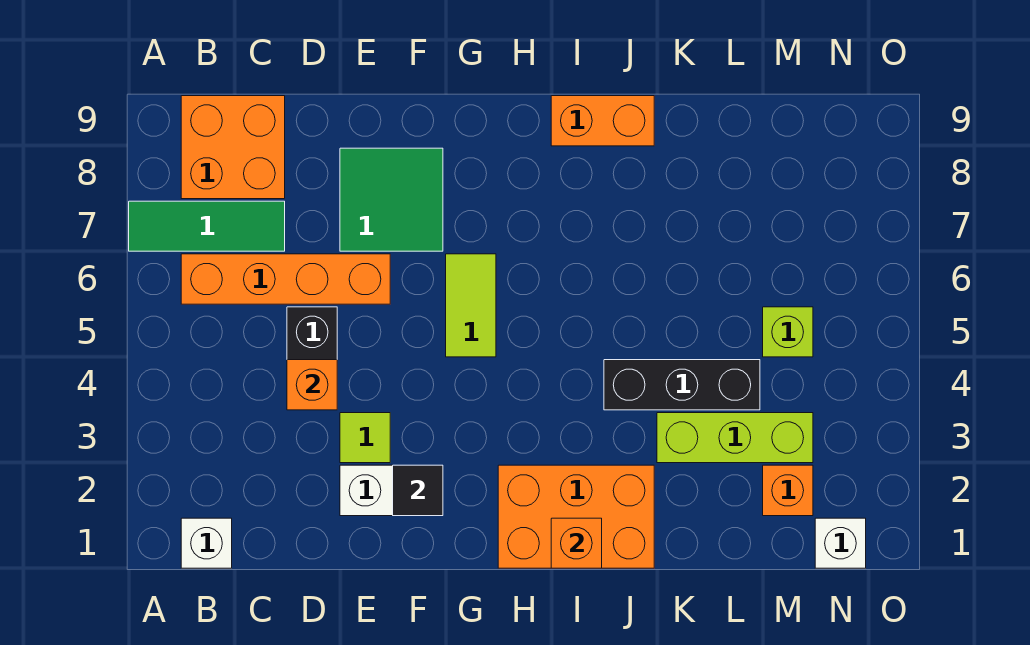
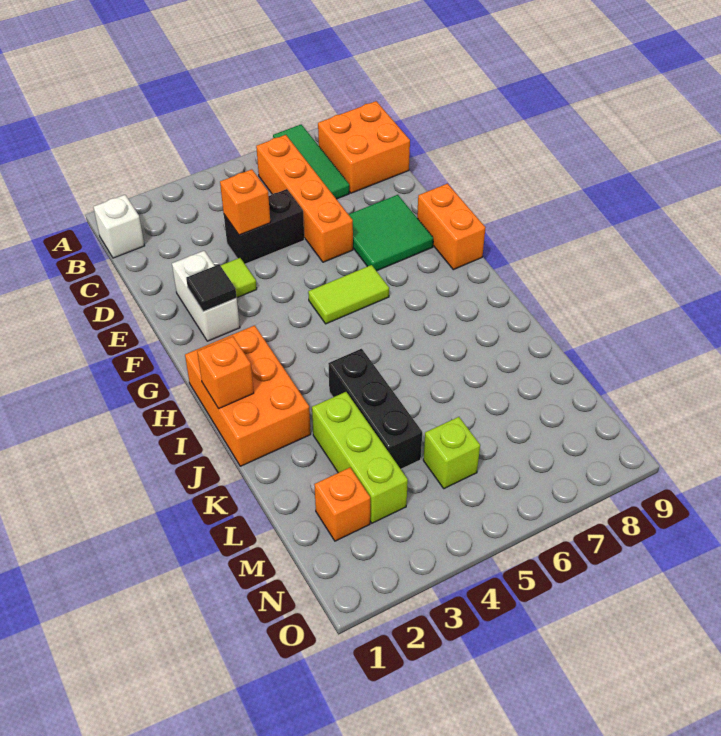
orange brick I9:J9 level 1 -> orange brick F9:G9 level 1
white brick N1 level 1 -> none

